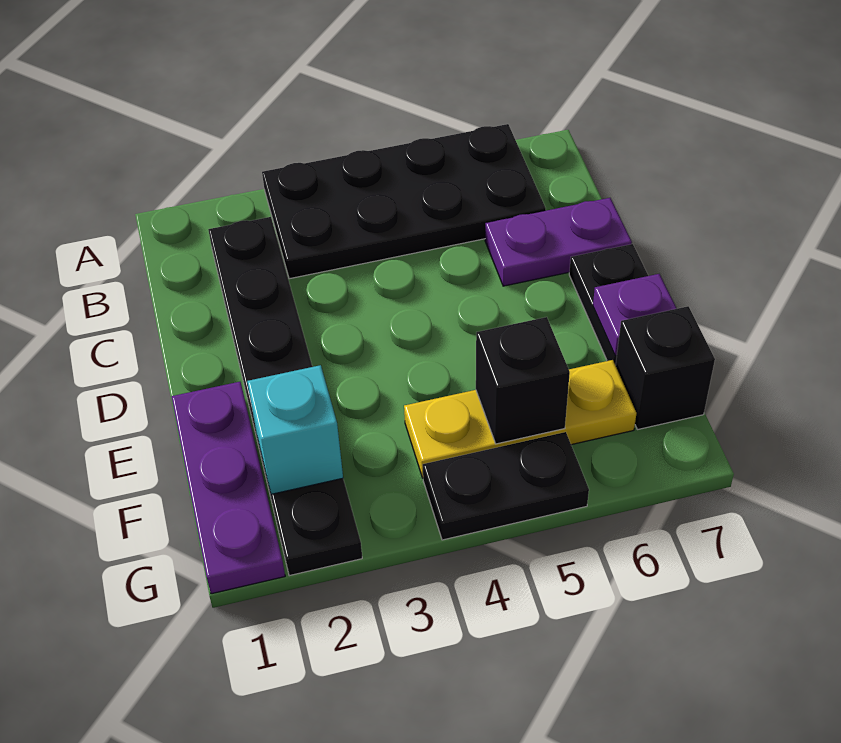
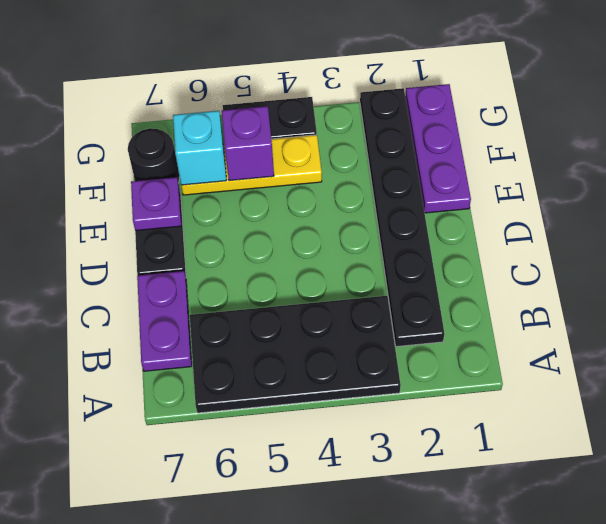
purple plate C6:C7 level 1 -> purple plate B7:C7 level 1
cyan brick F2 level 2 -> cyan brick F6 level 2
black brick F5 level 2 -> purple brick F5 level 2
black brick F7 level 1 -> black round brick F7 level 1

